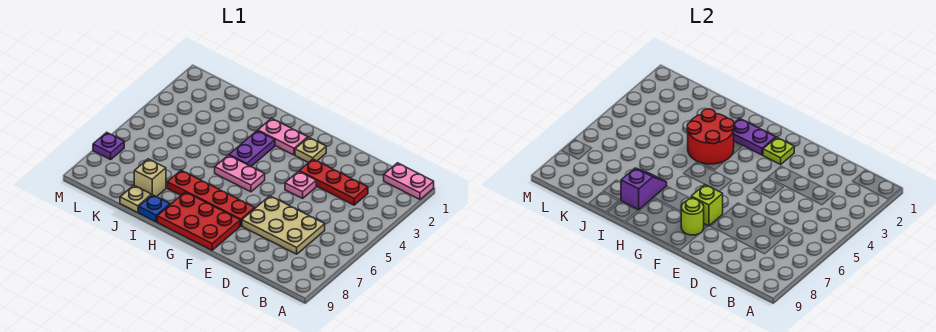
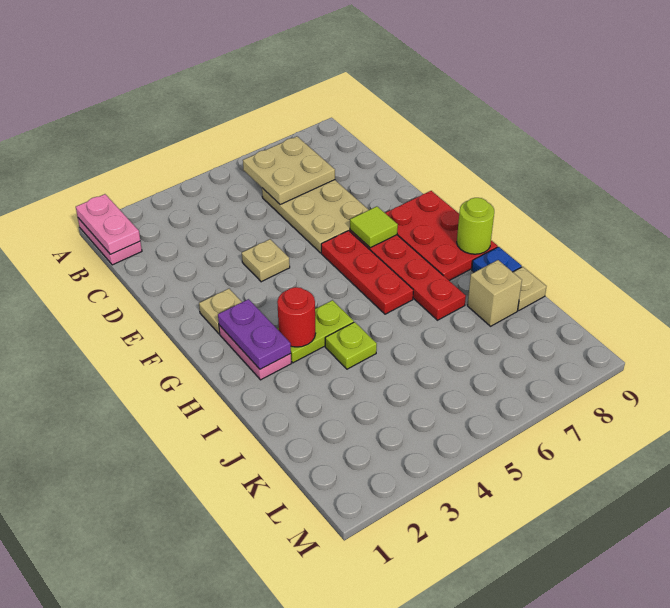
none -> tan plate B6:C7 level 2
red plate C3:E3 level 1 -> red plate F6:H6 level 1
pink plate E4 level 1 -> tan plate E4 level 1
lime plate F2 level 2 -> lime plate I4 level 1
lime brick F7 level 2 -> lime tile F7 level 2
lime round brick F8 level 2 -> lime round brick H9 level 2
pink plate G5:H5 level 1 -> pink plate A1:B1 level 2
purple plate H3:H4 level 1 -> lime plate H3:H4 level 1
red round brick H3:I4 level 2 -> red round brick H3 level 2
purple slope I7:I8 level 2 top 8 -> none
purple plate M7 level 1 -> none

